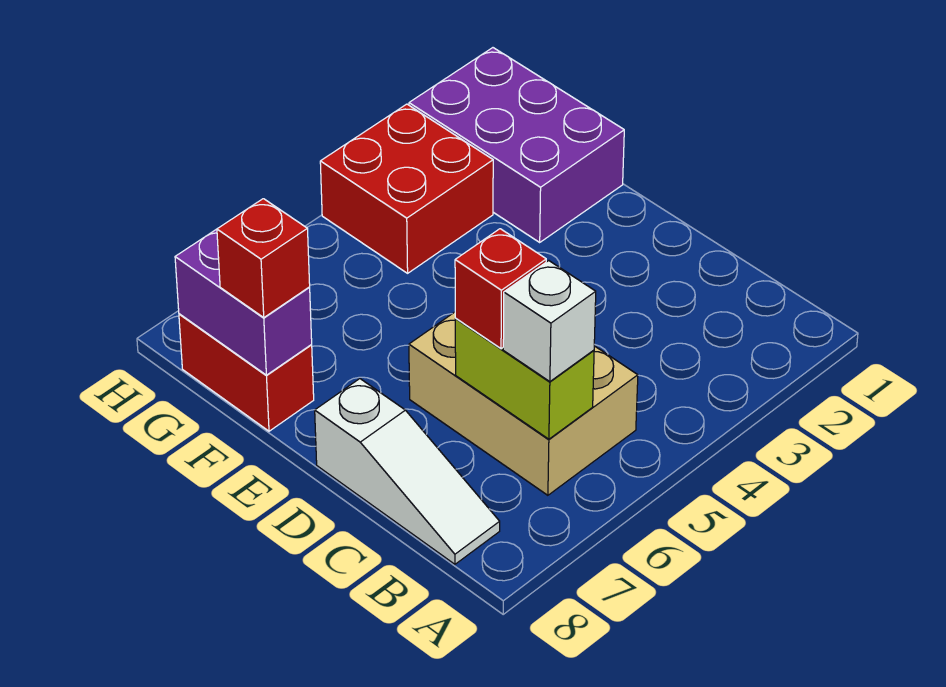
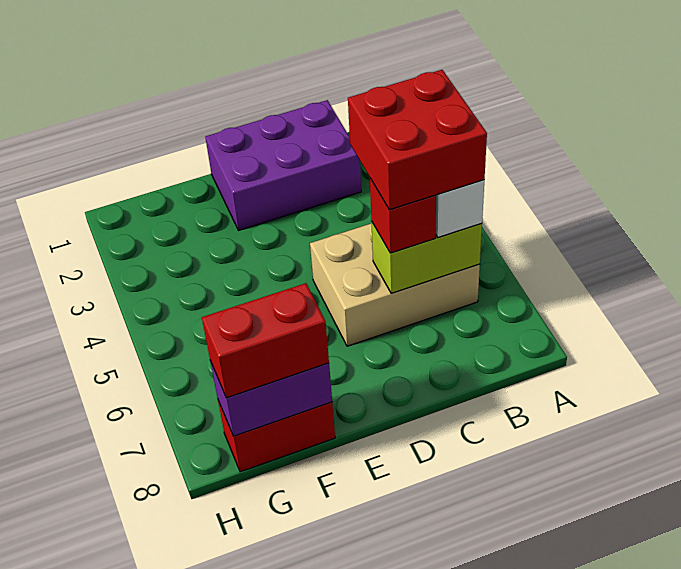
white slope B8:D8 level 1 top D -> none
purple brick F1:H2 level 1 -> purple brick C1:E2 level 1
red brick F8 level 3 -> red brick F8:G8 level 3
red brick G3:H4 level 1 -> red brick B5:C6 level 4

